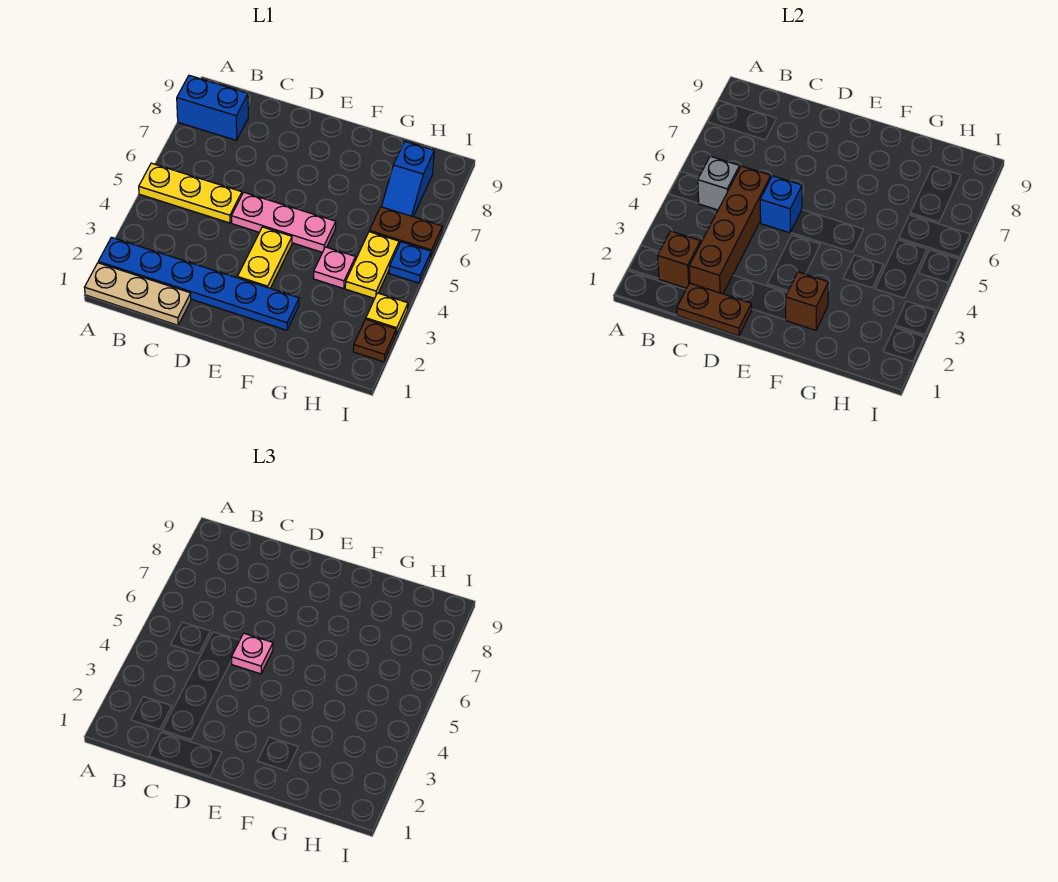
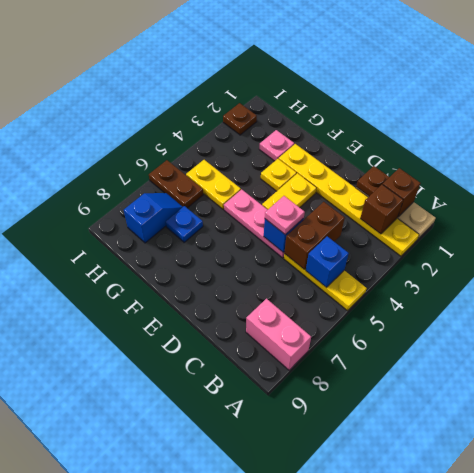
blue plate A2:F2 level 1 -> yellow plate A2:F2 level 1
blue brick A8:B8 level 1 -> pink brick A8:B8 level 1
grey brick B5 level 2 -> blue brick B5 level 2
brown plate C1:D1 level 2 -> brown plate C1 level 2
brown brick C2:C5 level 2 -> brown brick C4:C5 level 2
brown brick F2 level 2 -> brown brick B1 level 2
pink plate G4 level 1 -> pink plate G2 level 1
yellow plate H4:H5 level 1 -> yellow plate G5:H5 level 1
yellow plate I3 level 1 -> yellow plate F3 level 1
blue plate I5 level 1 -> blue plate G7 level 1

